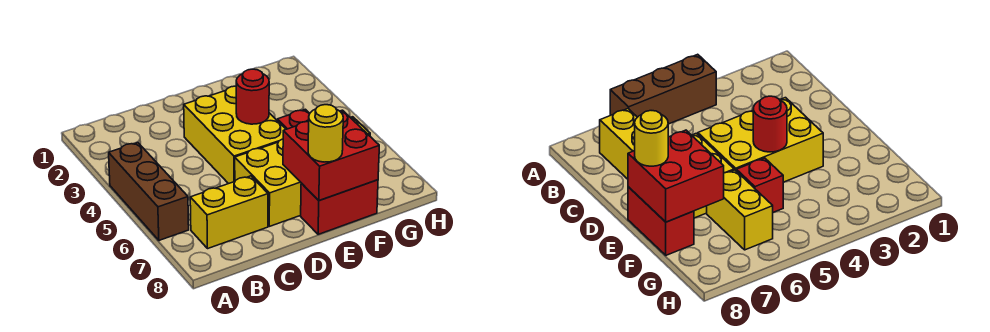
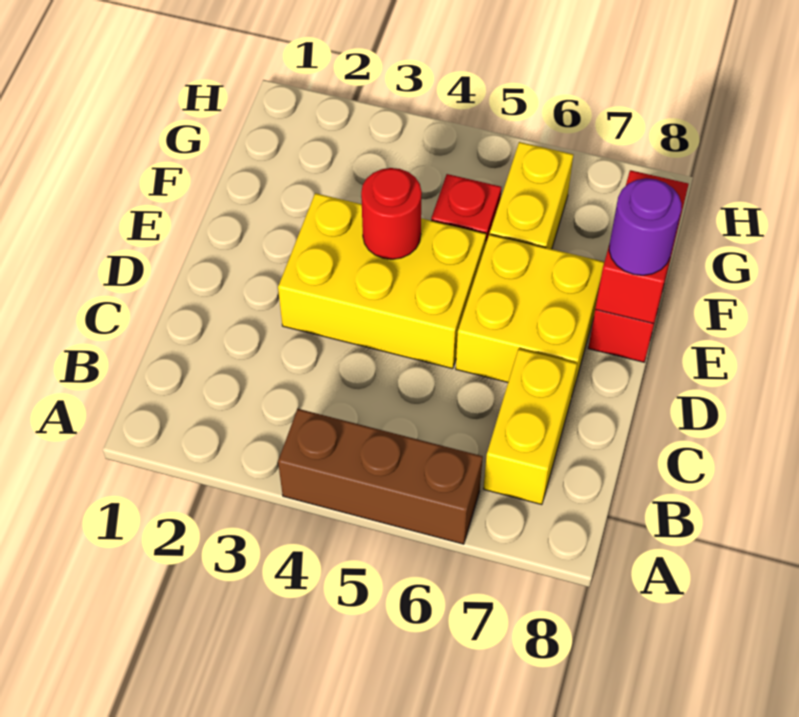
red brick E7:F8 level 2 -> red brick E8:F8 level 2
yellow round brick E8 level 3 -> purple round brick E8 level 3

